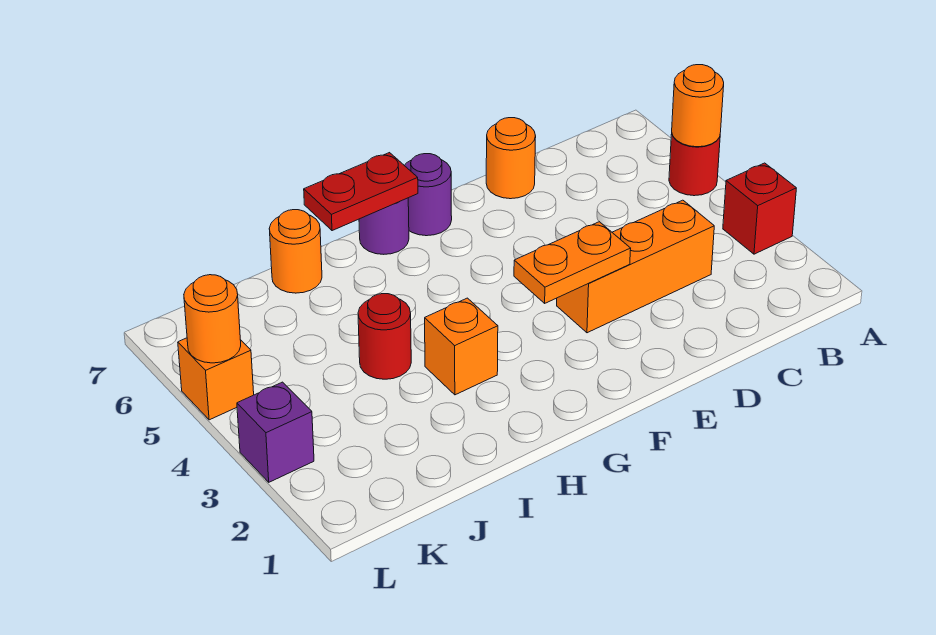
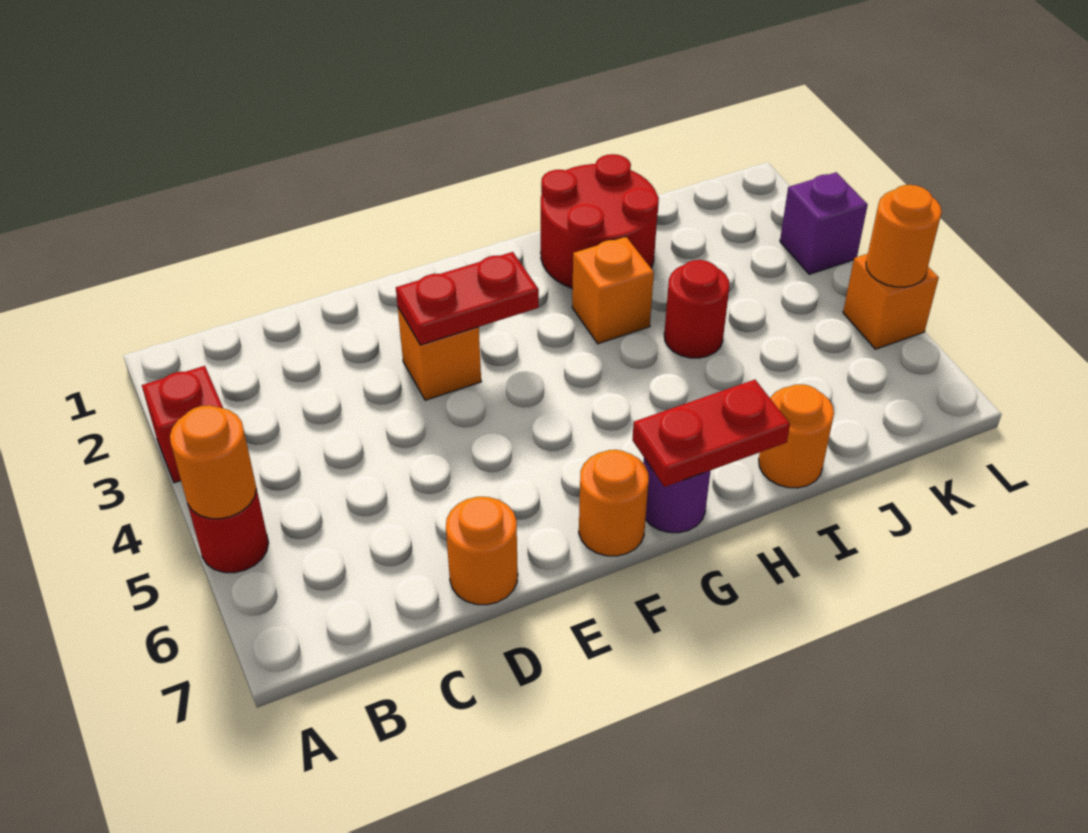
orange brick C3:E3 level 1 -> orange brick E3 level 1
orange plate E3:F3 level 2 -> red plate E3:F3 level 2
purple round brick F7 level 1 -> orange round brick F7 level 1
none -> red round brick H1:I2 level 1

